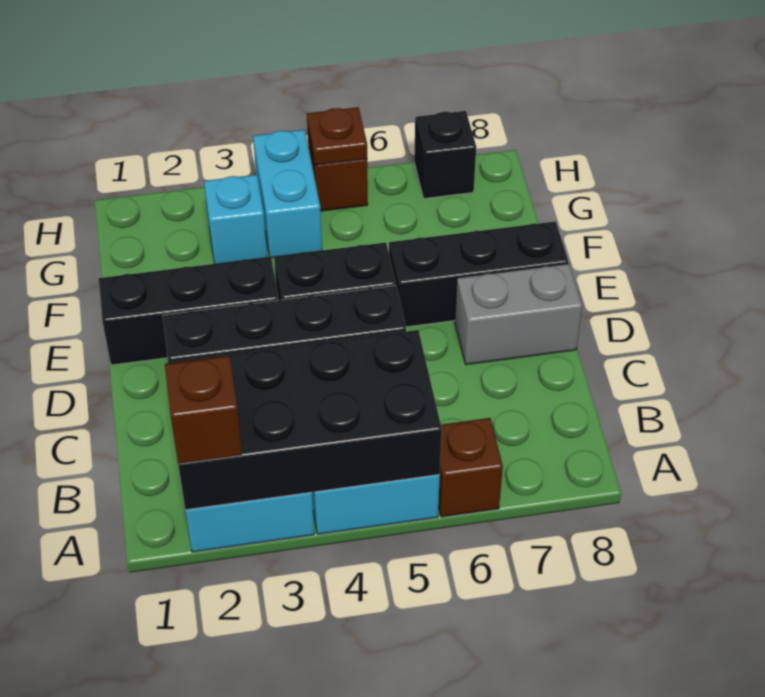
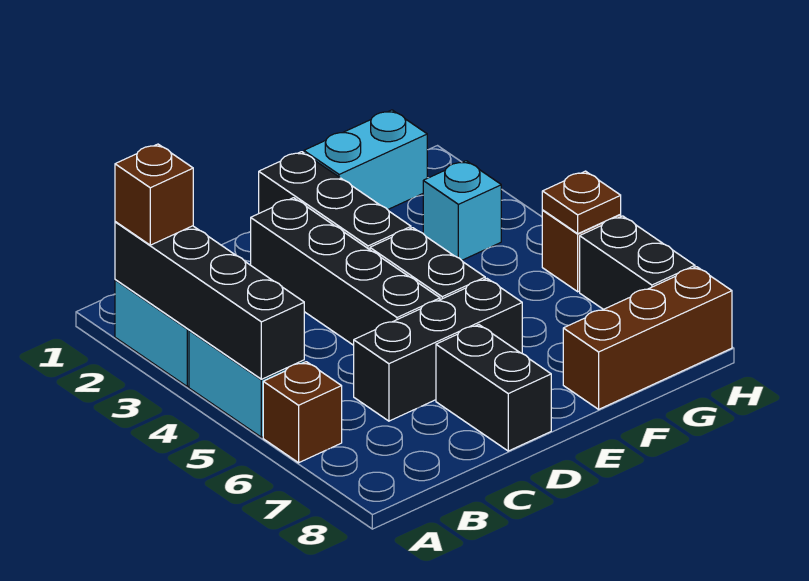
black brick A2:B5 level 2 -> black brick A2:A5 level 2
grey brick D7:D8 level 1 -> black brick D7:D8 level 1
black brick E6:E8 level 1 -> black brick C6:E6 level 1
none -> brown brick F8:H8 level 1
cyan brick G4:H4 level 1 -> cyan brick F1:G1 level 1
black brick H7 level 1 -> black brick H6:H7 level 1

